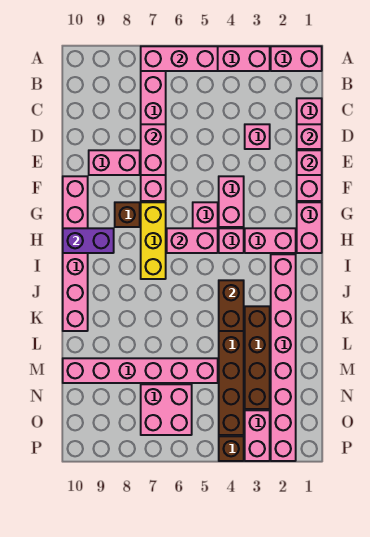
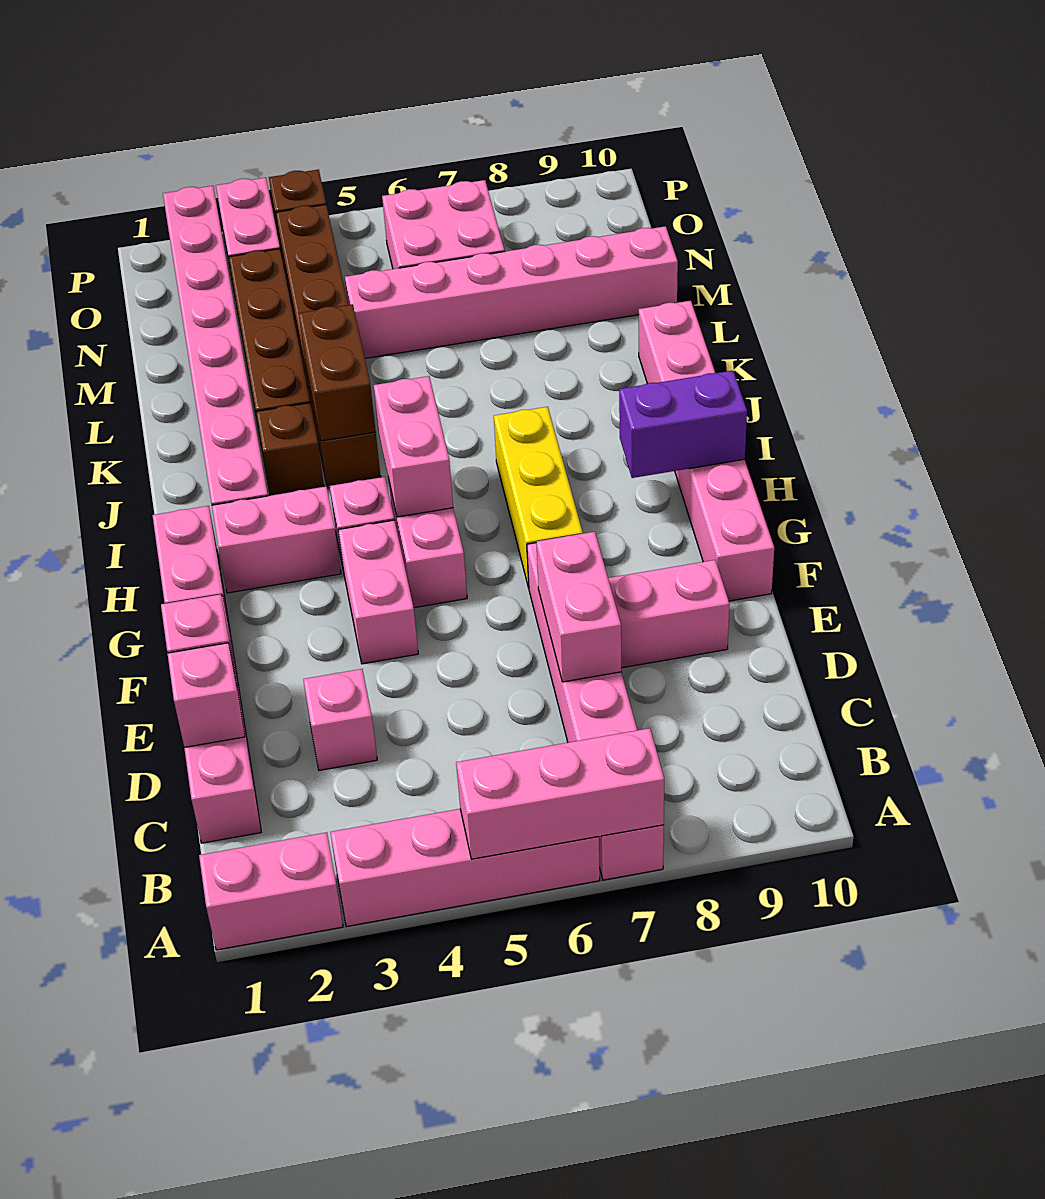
brown brick G8 level 1 -> brown brick J3 level 1
pink brick H5:H6 level 2 -> pink brick H5:I5 level 2

